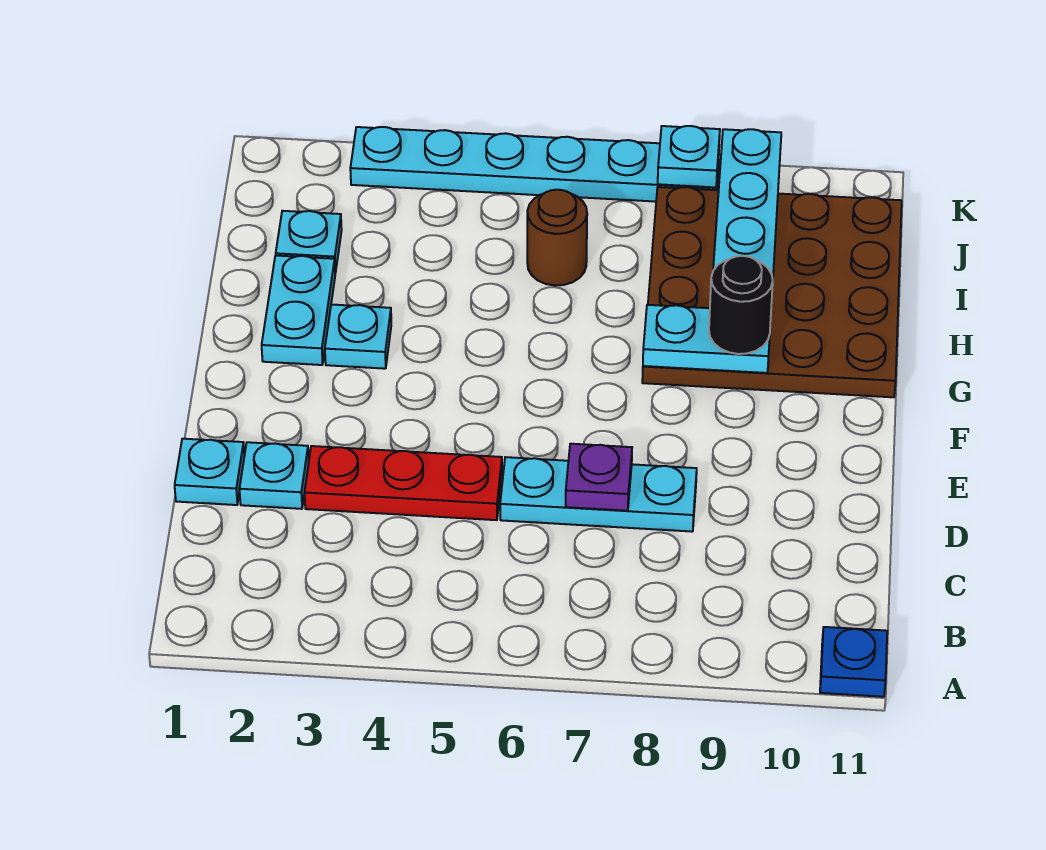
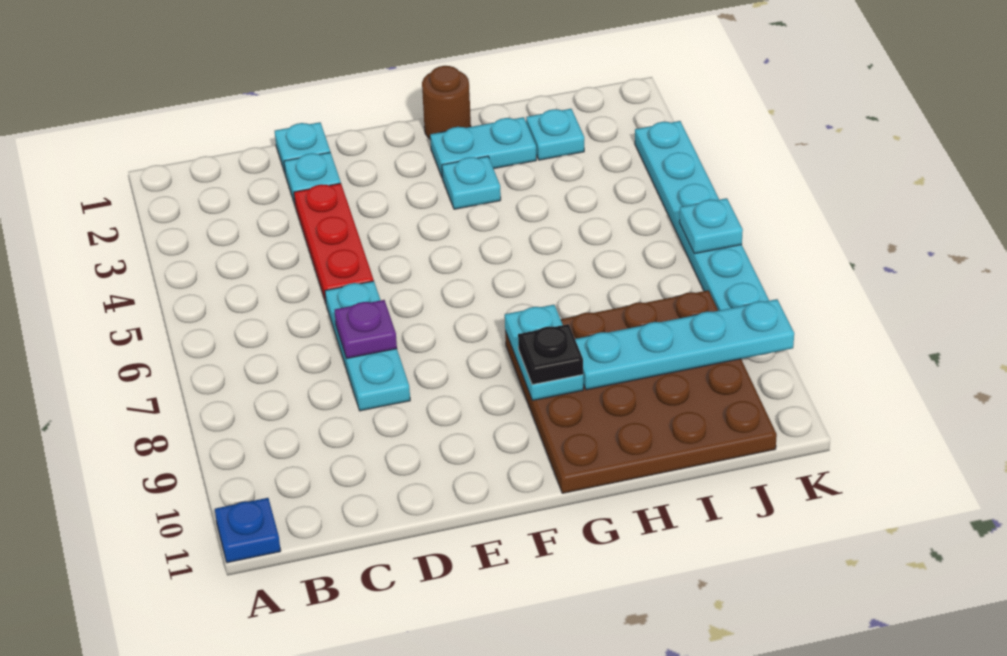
black round brick G9 level 3 -> black plate G9 level 3
brown round brick I6 level 1 -> brown round brick G1 level 1
cyan plate K8 level 2 -> cyan plate K6 level 2

